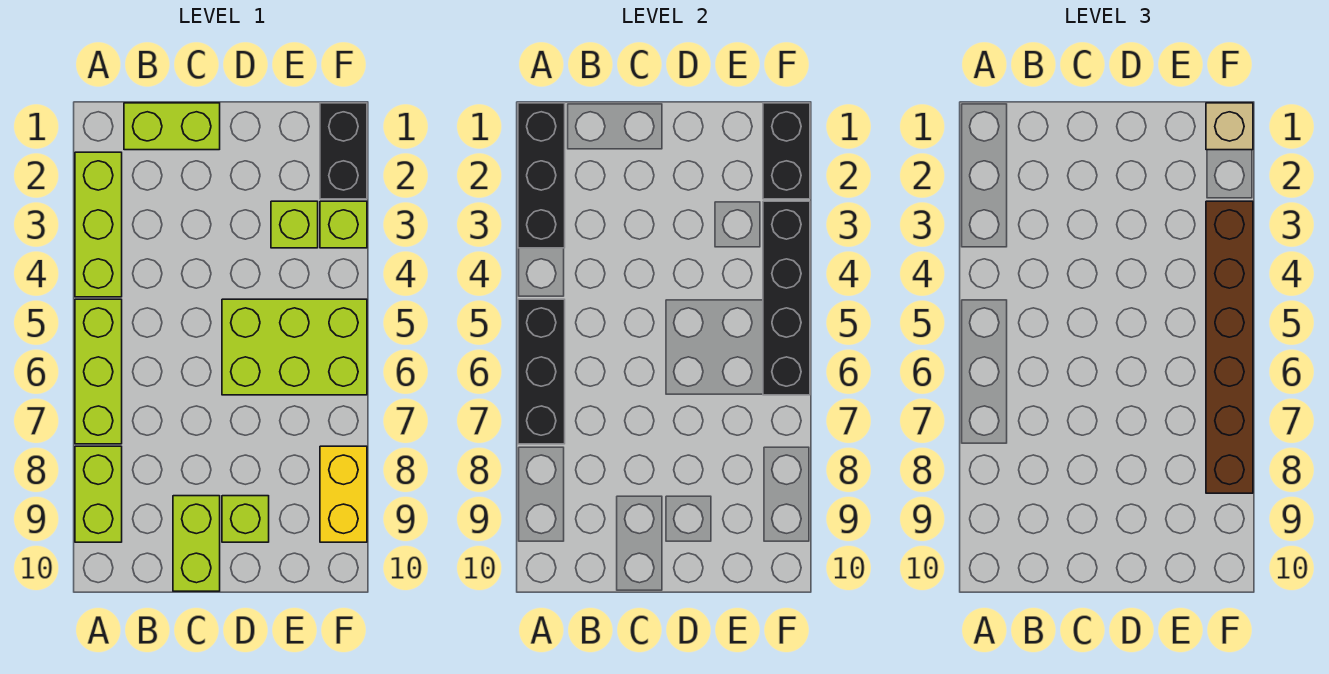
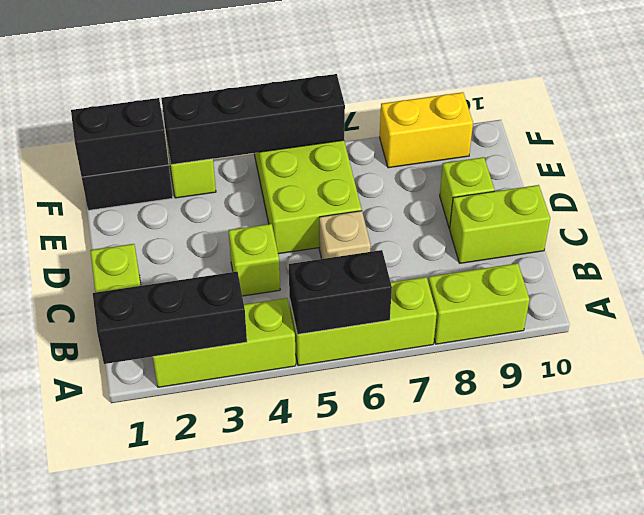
black brick A5:A7 level 2 -> black brick A5:A6 level 2
lime brick E3 level 1 -> lime brick C4 level 1
tan brick F1 level 3 -> tan brick C6 level 1
brown brick F3:F8 level 3 -> none

